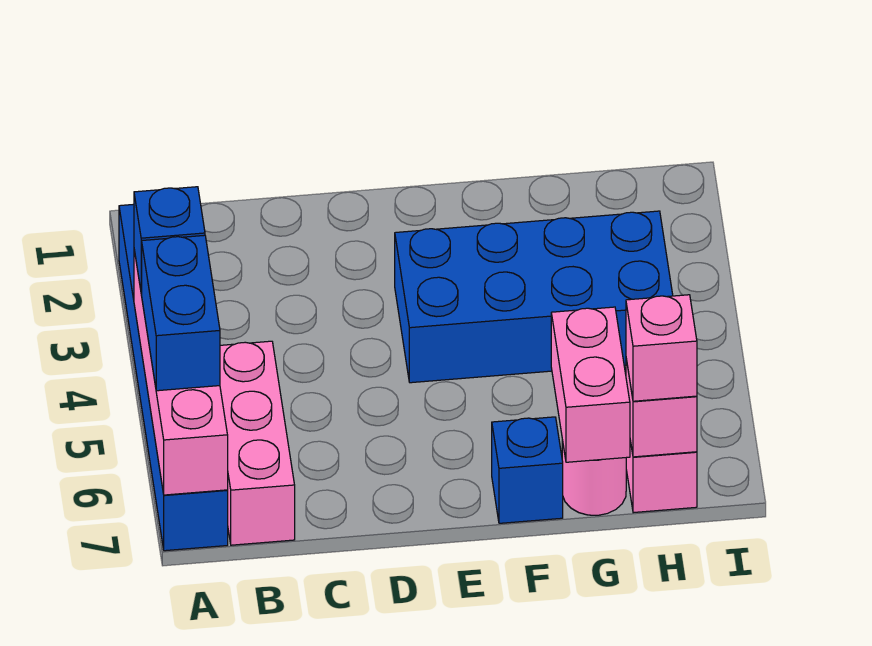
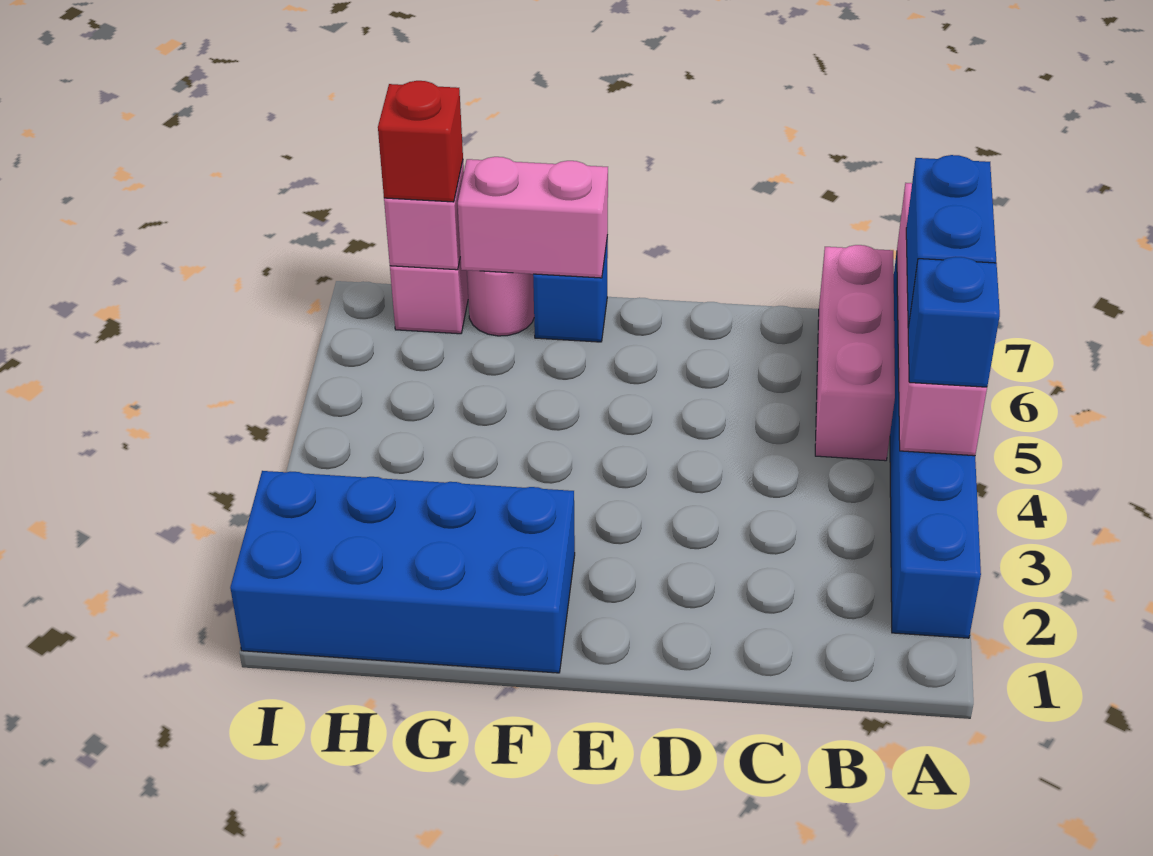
blue brick E3:H4 level 1 -> blue brick F1:I2 level 1
pink brick G6:G7 level 2 -> pink brick F7:G7 level 2
pink brick H7 level 3 -> red brick H7 level 3

